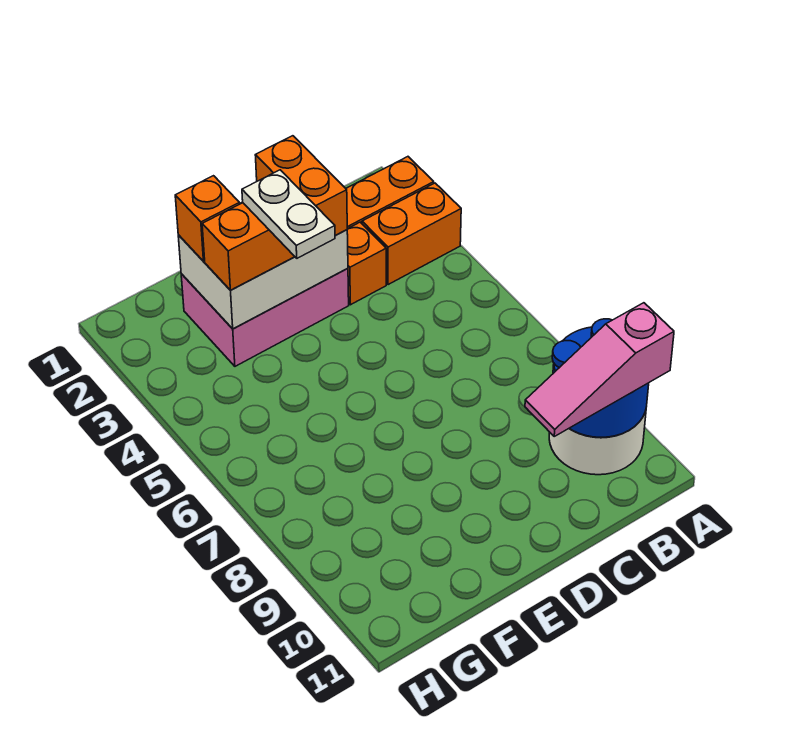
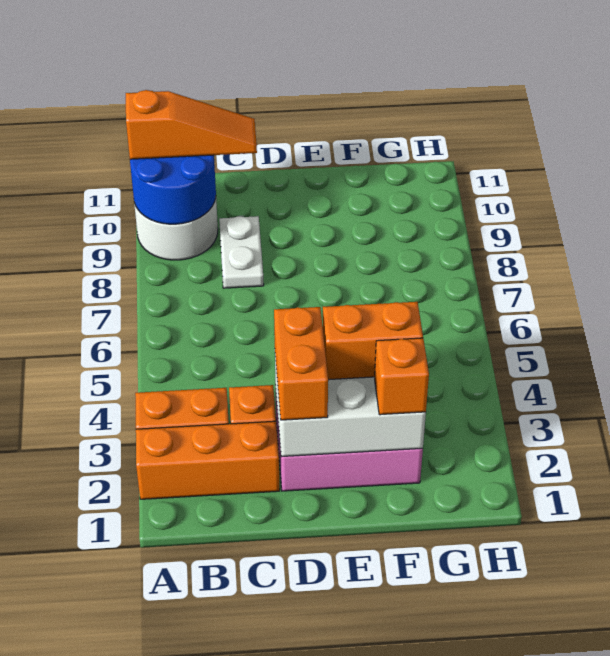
pink slope A10:C10 level 3 top A -> orange slope A10:C10 level 3 top A
white plate E3:E4 level 4 -> white plate C8:C9 level 1

